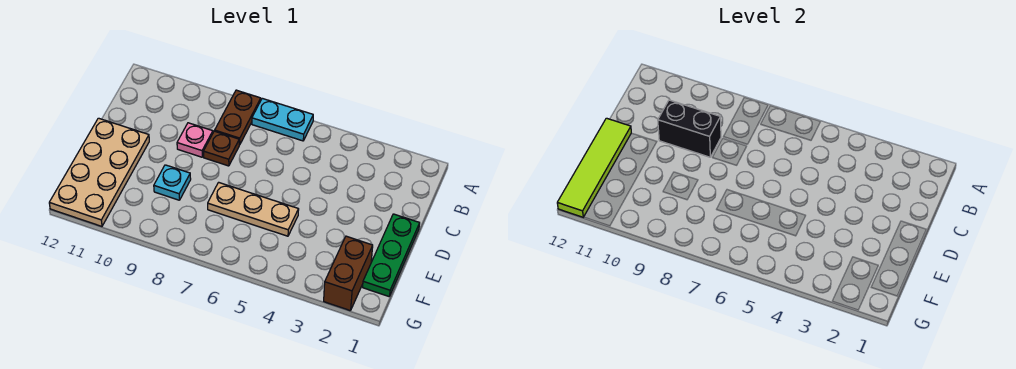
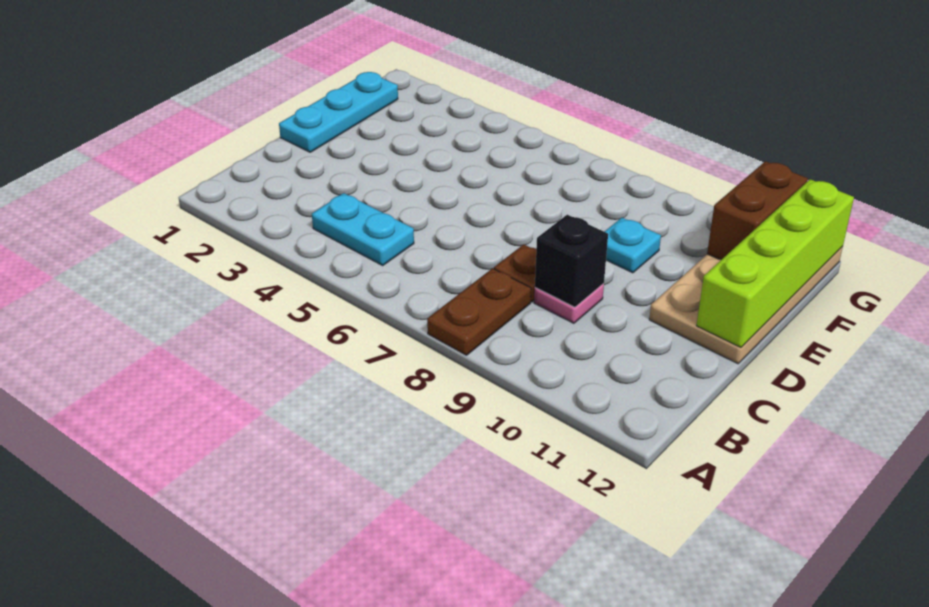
cyan plate A6:A7 level 1 -> cyan plate B4:B5 level 1
black brick C9:C10 level 2 -> black brick C9 level 2
green plate D1:F1 level 1 -> cyan plate D1:F1 level 1
lime tile D12:G12 level 2 -> lime brick D12:G12 level 2
tan plate E5:E7 level 1 -> none
brown brick F2:G2 level 1 -> brown brick F11:G11 level 2

